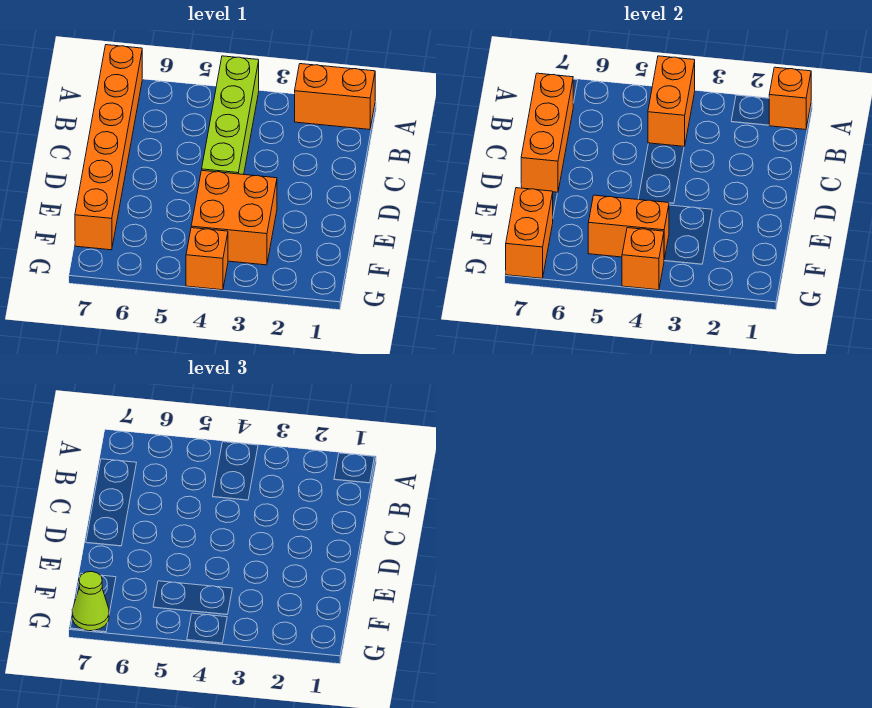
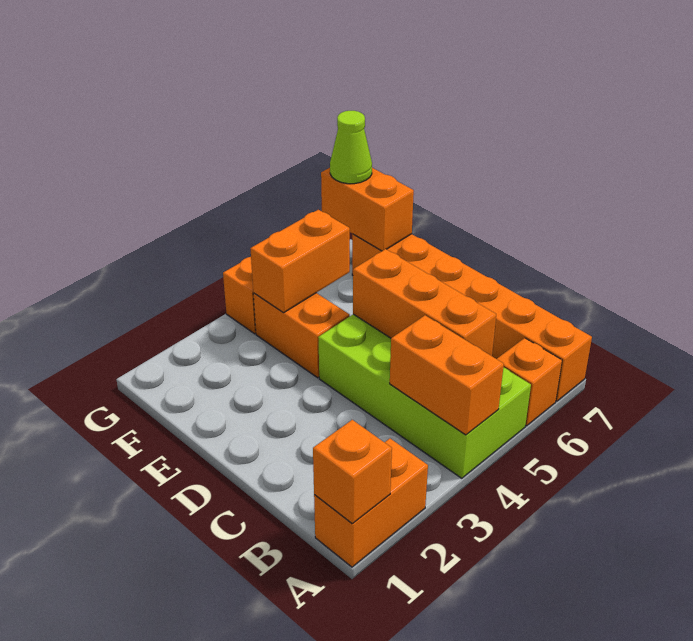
lime brick A4:D4 level 1 -> lime brick A4:D5 level 1
orange brick B7:D7 level 2 -> orange brick B5:D5 level 2
orange brick E3:F4 level 1 -> orange brick E4:F4 level 1
orange brick G4 level 2 -> orange brick A6 level 1

